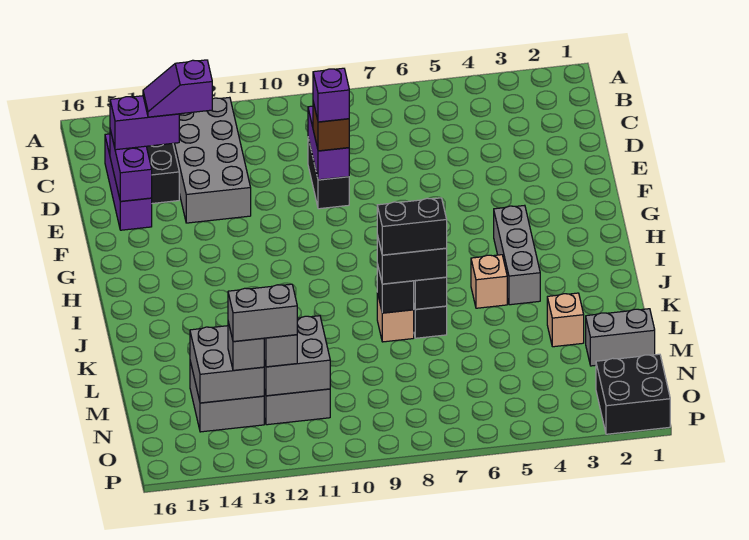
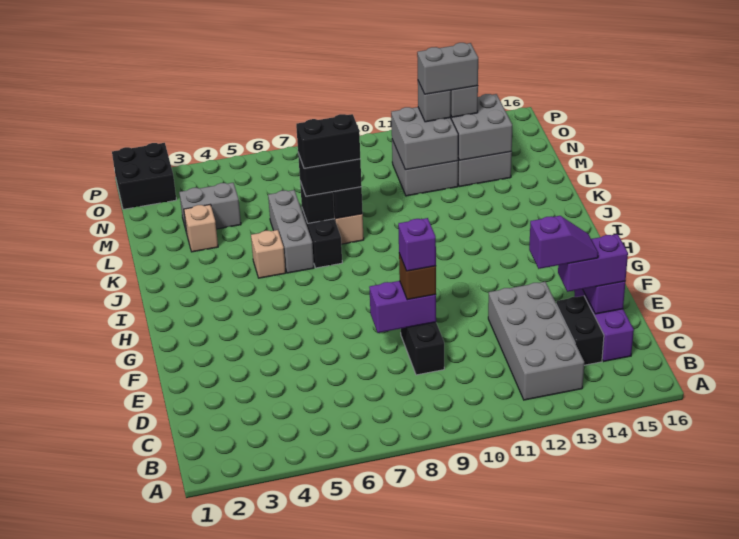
purple brick D9:E9 level 2 -> purple brick E8:E9 level 2
grey brick H4:J4 level 1 -> grey brick J6:L6 level 1
grey brick M1:M2 level 1 -> grey brick M3:M4 level 1

